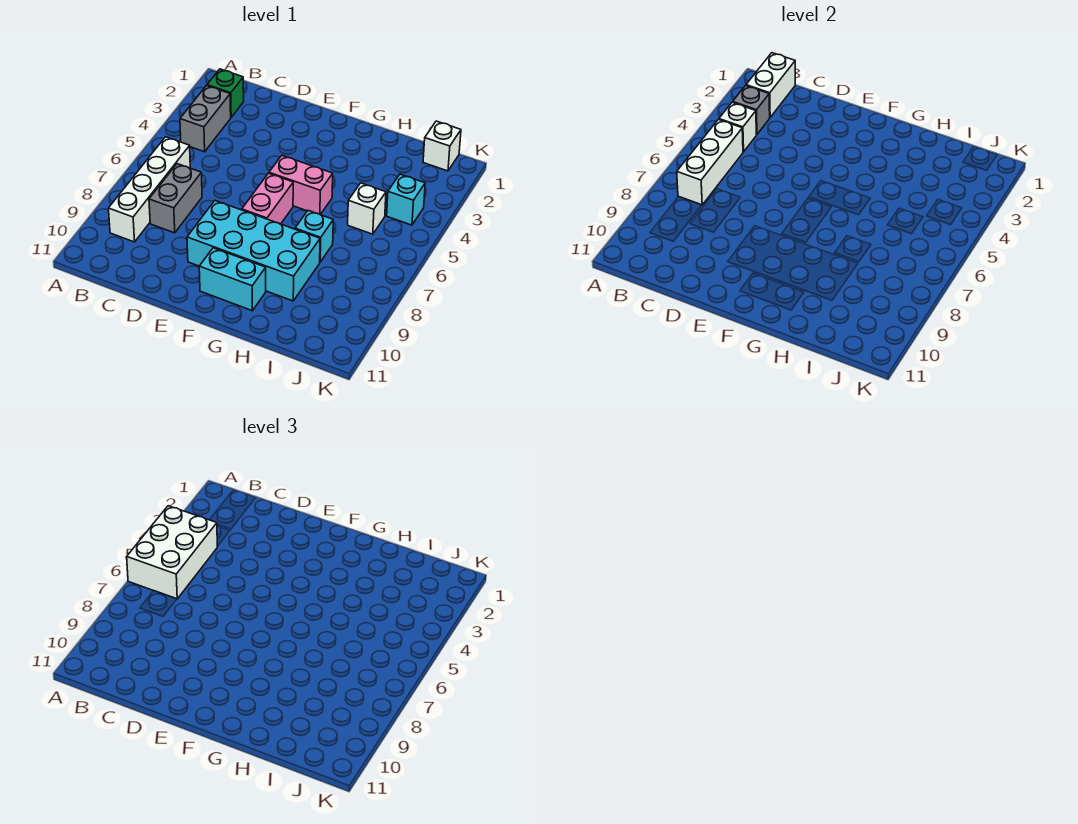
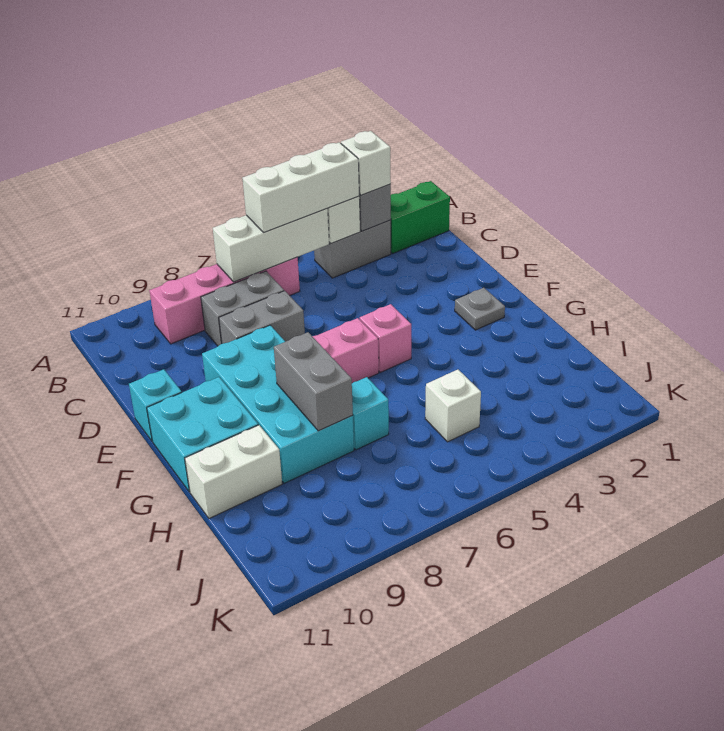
white brick A4:B6 level 3 -> white brick B4:B6 level 3
white brick B1:B2 level 2 -> white brick H10:H11 level 1
green brick B2 level 1 -> green brick B1:B2 level 1
white brick B6:B9 level 1 -> pink brick B6:B9 level 1
none -> grey brick D7:D8 level 1
none -> grey plate F2 level 1
pink brick F5:G5 level 1 -> pink brick F5 level 1
cyan brick F10:G10 level 1 -> cyan brick F10:G11 level 1
none -> grey brick G8:H8 level 2
white brick J1 level 1 -> white brick B3 level 3
cyan brick J4 level 1 -> cyan brick E11 level 1

